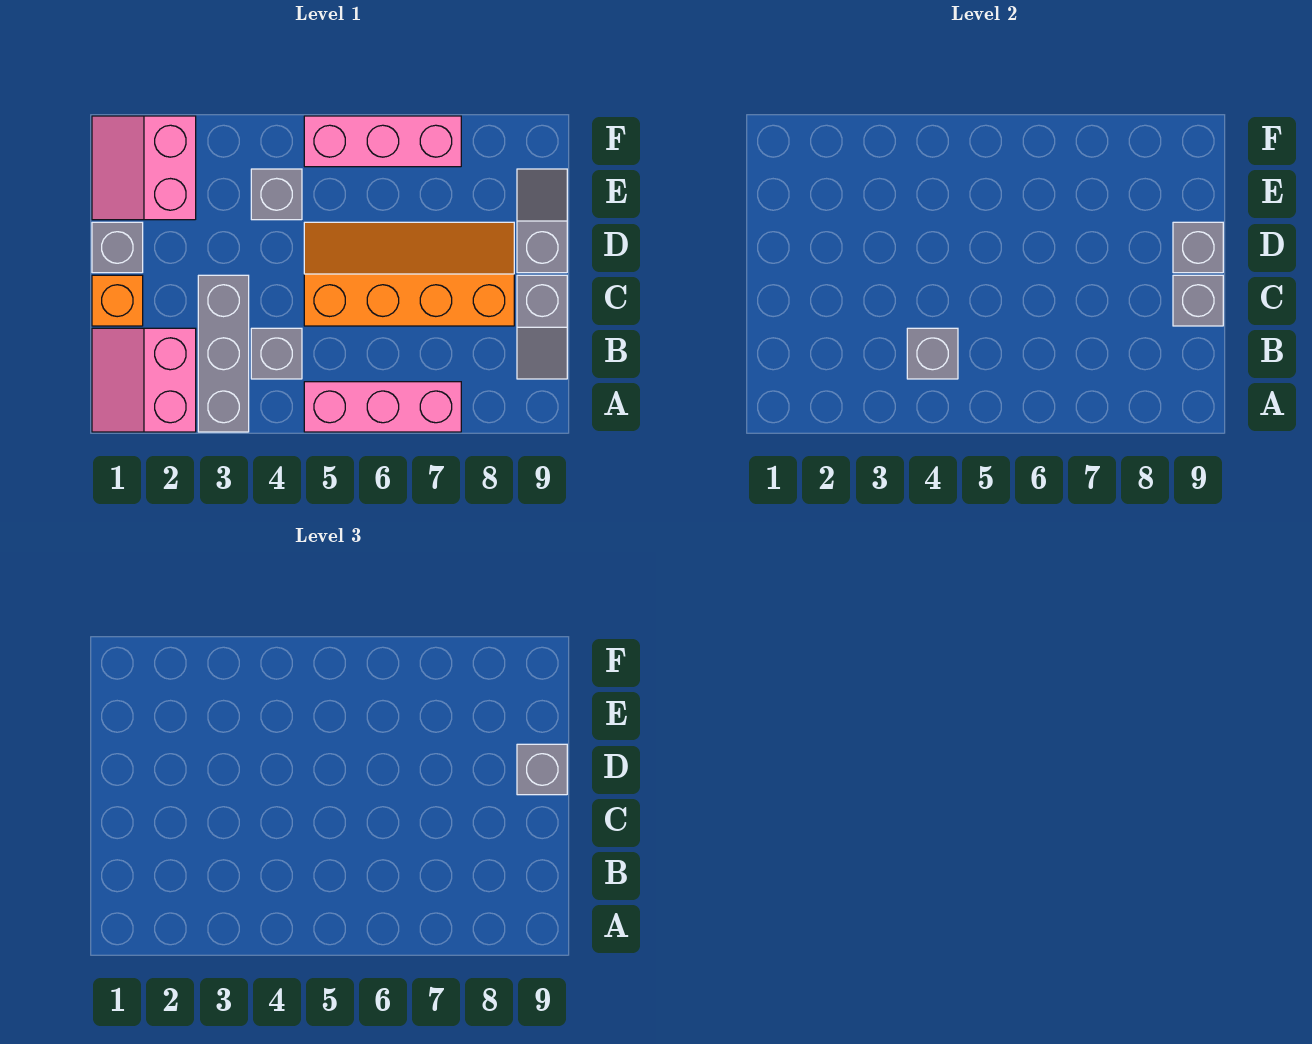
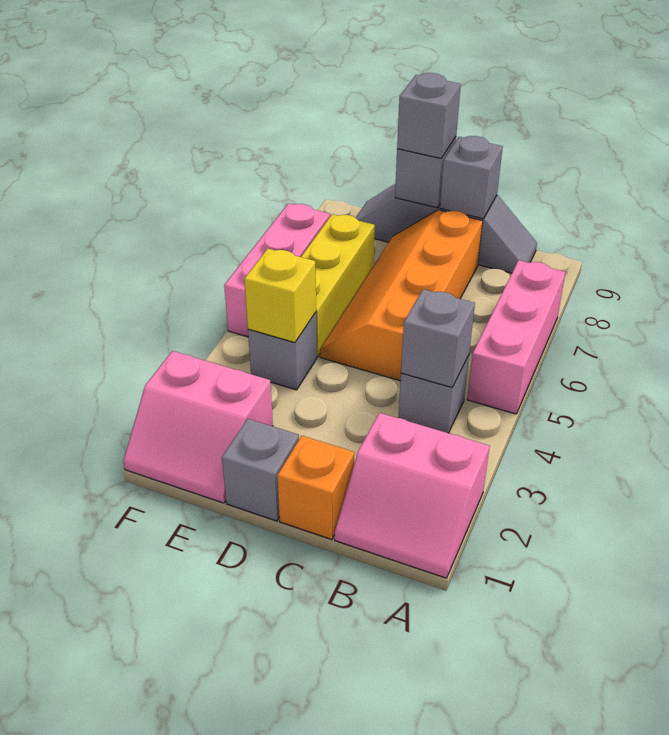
grey brick A3:C3 level 1 -> none
none -> yellow brick E4 level 2
none -> yellow brick E5:E7 level 1

